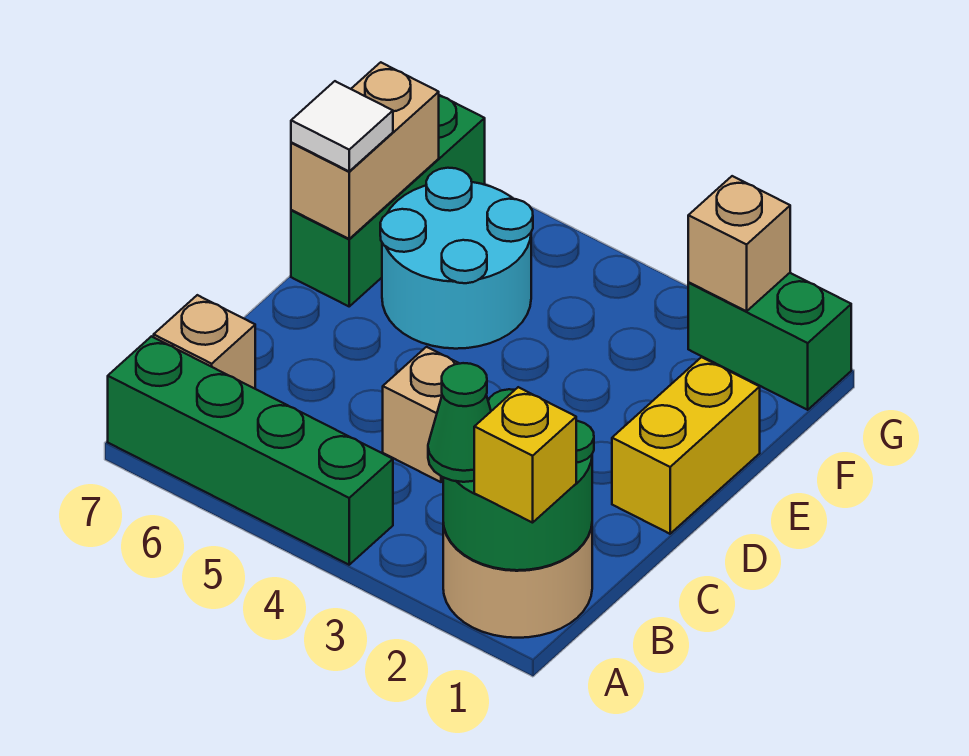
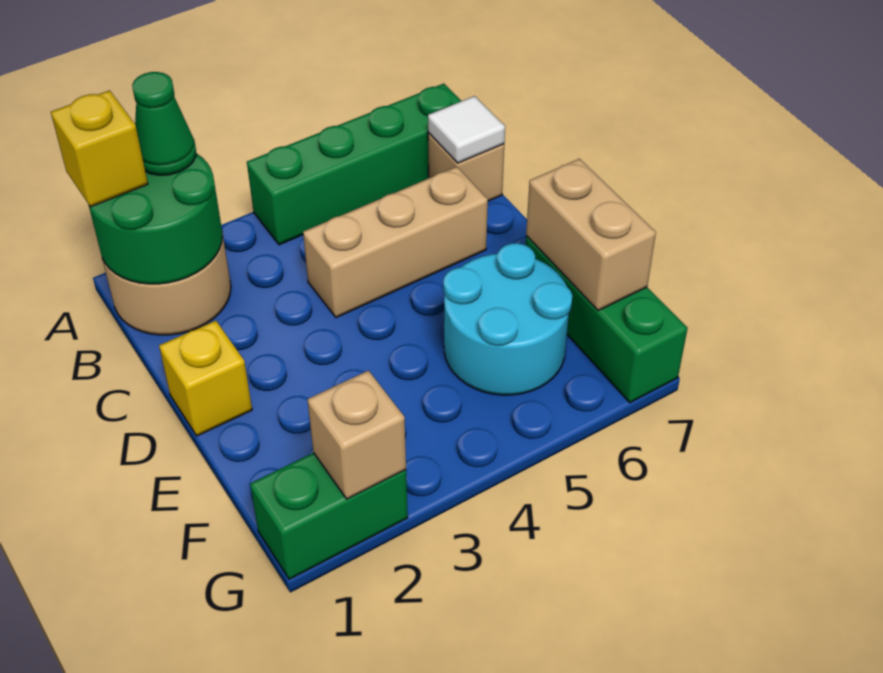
tan brick C4 level 1 -> tan brick C4:C6 level 1
yellow brick D1:E1 level 1 -> yellow brick D1 level 1
white tile E7 level 3 -> white tile B7 level 2

